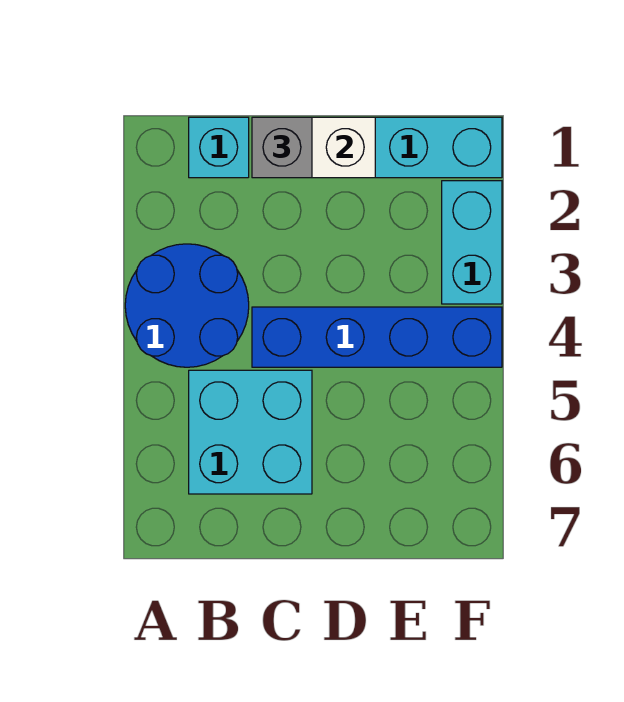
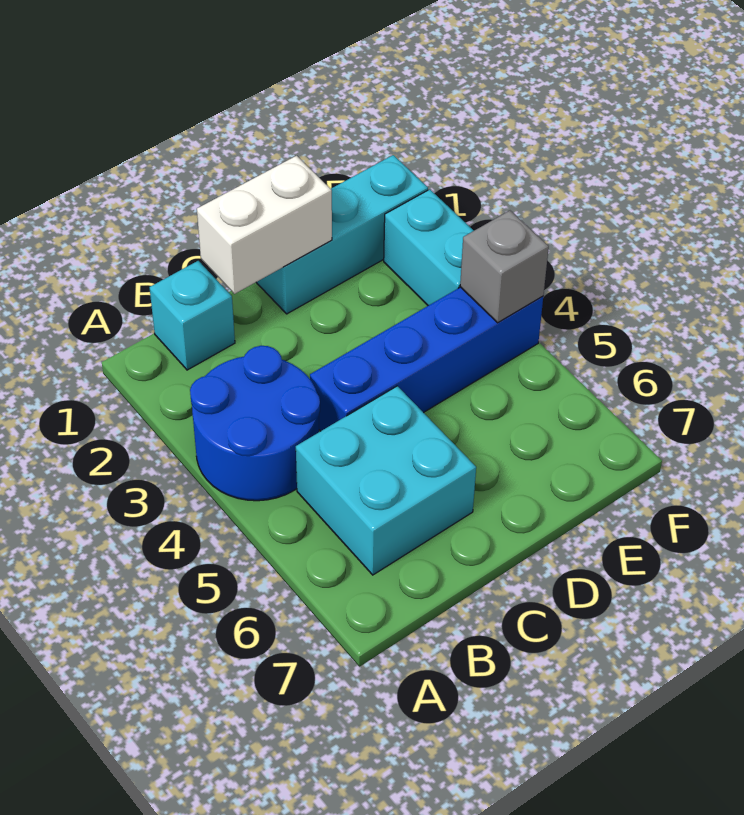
grey brick C1 level 3 -> grey brick F4 level 2

